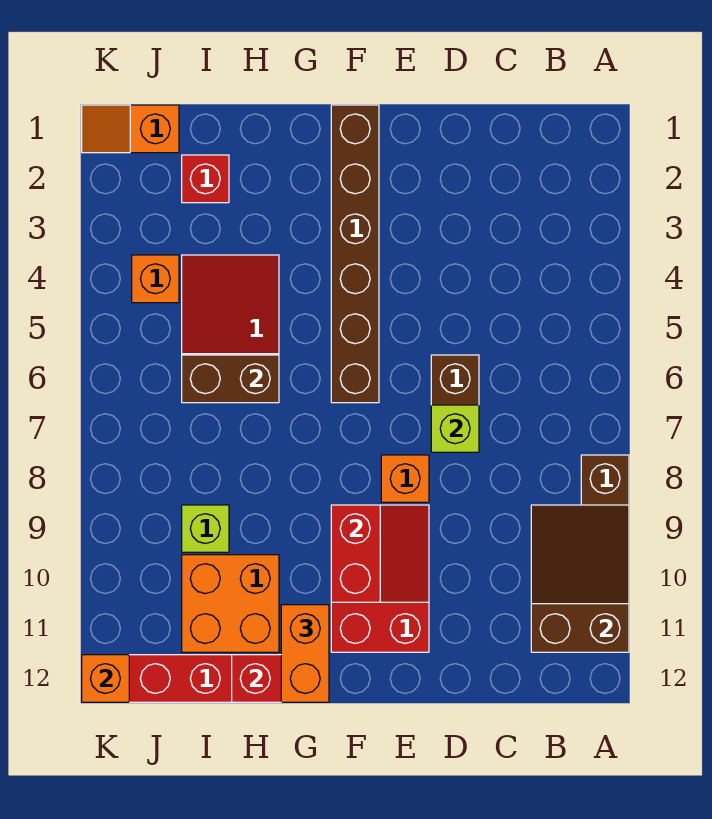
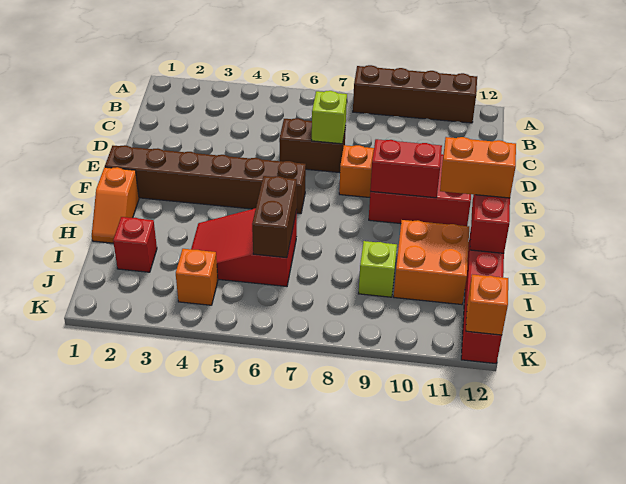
brown slope A9:B11 level 2 top 11 -> none
orange slope J1:K1 level 1 top J -> orange slope G1:H1 level 1 top G

